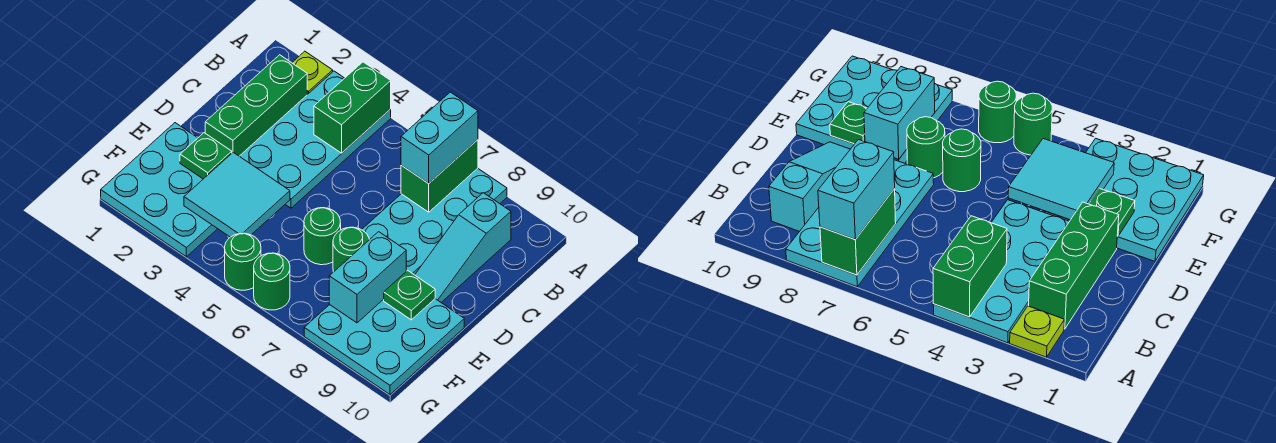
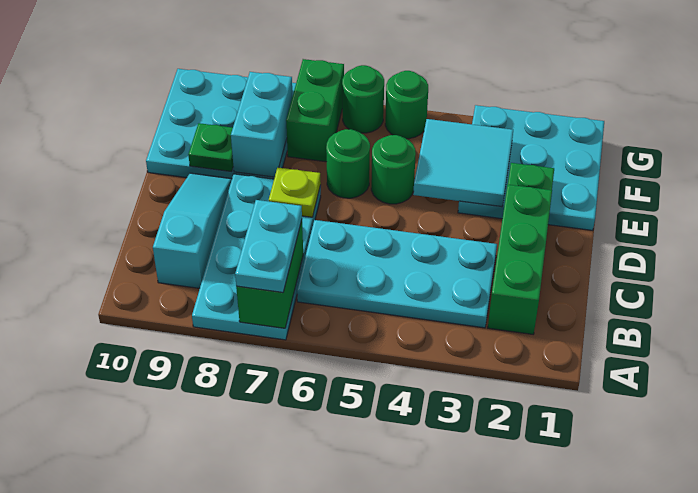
lime plate A2 level 1 -> lime plate D7 level 2
cyan plate A3:D4 level 1 -> cyan plate B3:C6 level 1
green brick A4:B4 level 2 -> green brick F7:G7 level 1
cyan brick A7:B7 level 3 -> cyan plate A7:B7 level 3
green round brick E7 level 1 -> green round brick E5 level 1

